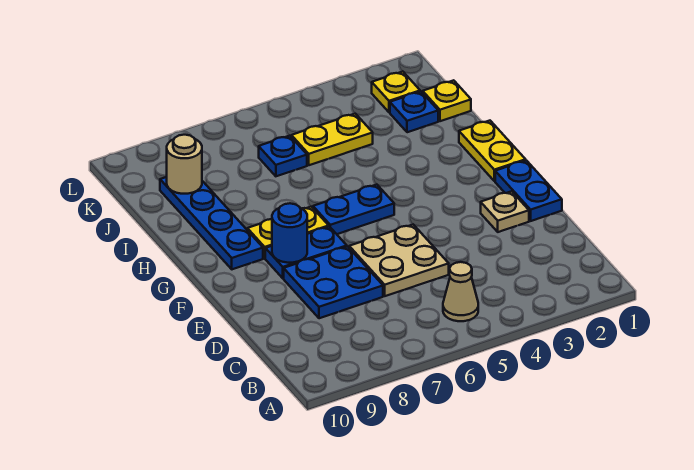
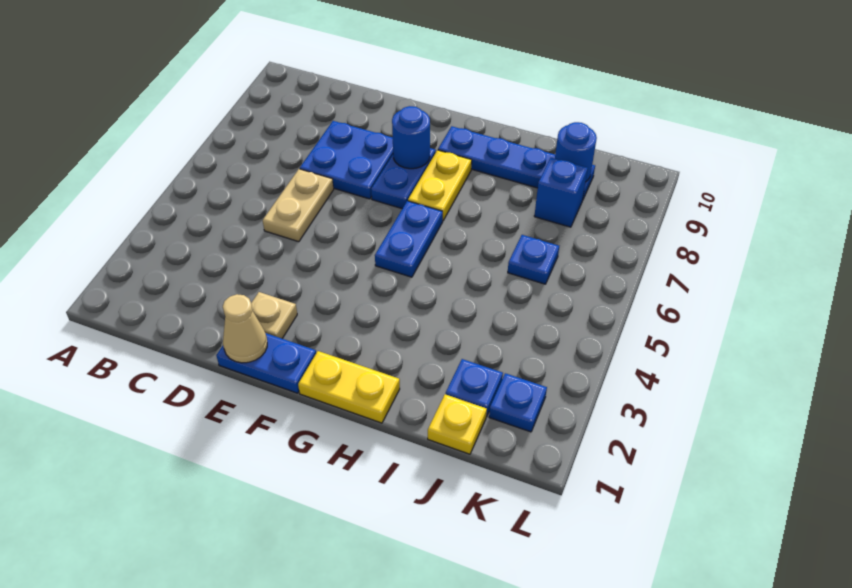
tan cone B5 level 1 -> tan cone E1 level 2
tan plate D5:E6 level 1 -> tan plate D5:D6 level 1
yellow plate J4:J5 level 1 -> none
none -> blue brick J8 level 1
tan round brick J9 level 2 -> blue round brick J9 level 2
yellow plate K2 level 1 -> blue plate K2 level 1

